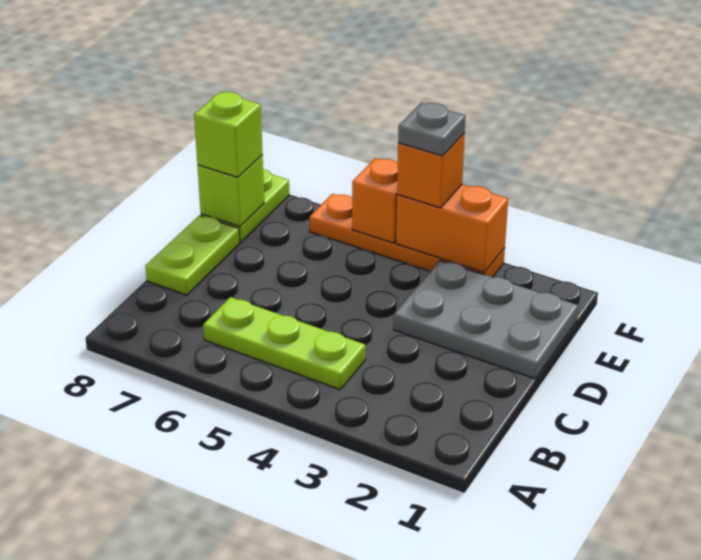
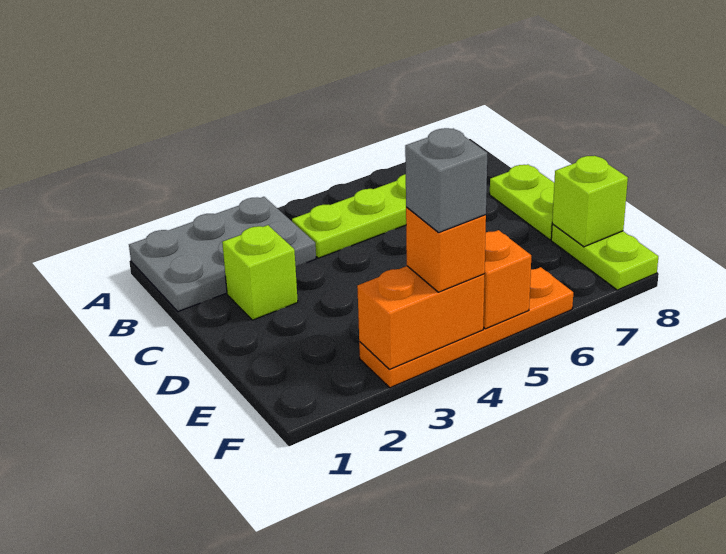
grey plate D1:E3 level 1 -> grey plate A1:B3 level 1
lime brick E8 level 3 -> lime brick C2 level 1
grey plate F4 level 4 -> grey brick F4 level 4

